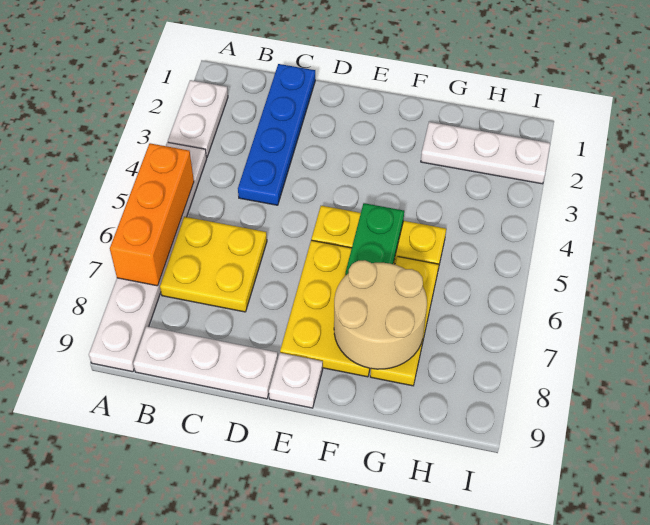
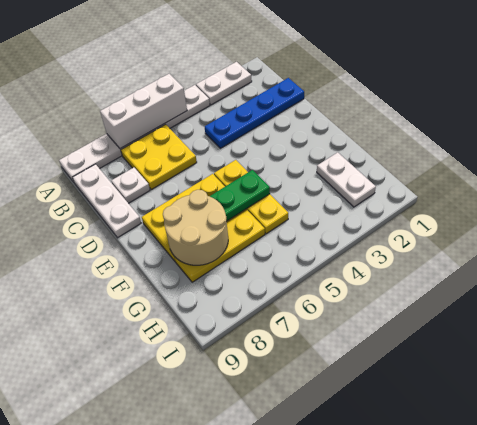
orange brick A5:A7 level 2 -> white brick A5:A7 level 2
white plate E9 level 1 -> white plate C8 level 1
white plate G2:I2 level 1 -> white plate G2:H2 level 1

